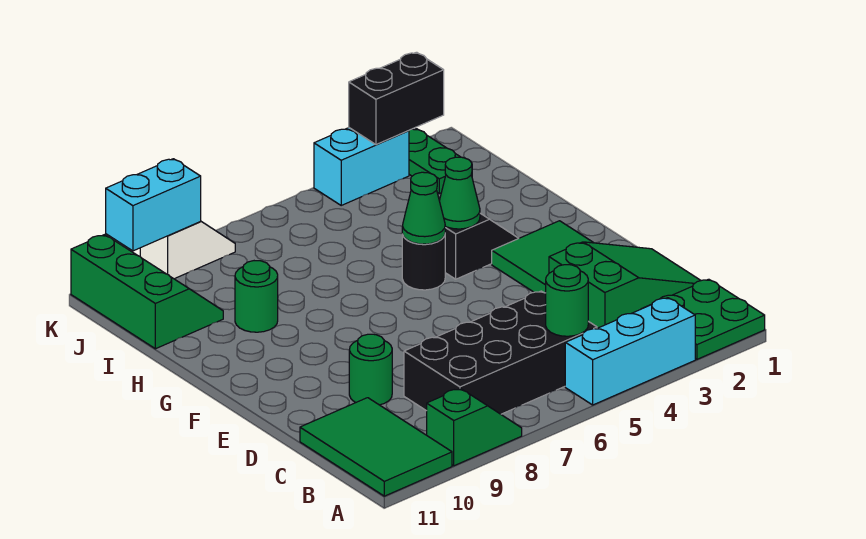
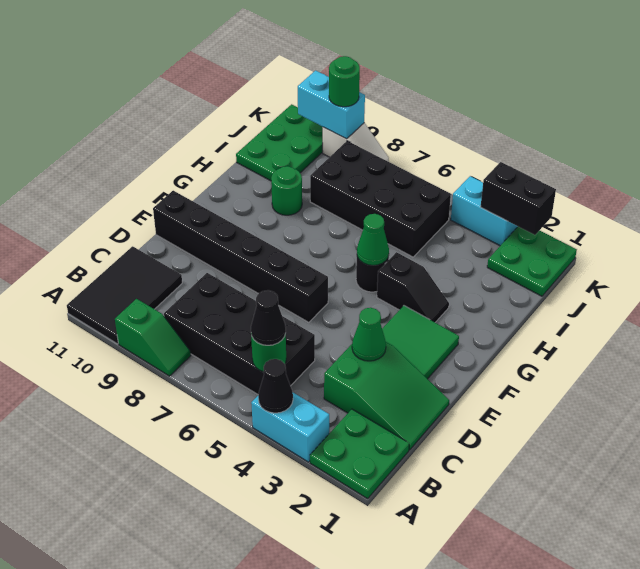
cyan brick A3:A5 level 1 -> cyan brick A3:A4 level 1
none -> black cone A4 level 2
green tile A10:C11 level 1 -> black tile A10:C11 level 1
none -> black cone B5 level 3
green round brick D9 level 1 -> green round brick K9 level 3
none -> black brick E6:E11 level 1
green cone G4 level 2 -> green cone D3 level 2
none -> black brick I5:J8 level 1
green slope I10:K11 level 1 top 11 -> green plate I10:K11 level 1
green plate J2:K2 level 1 -> green plate J1:K2 level 1

